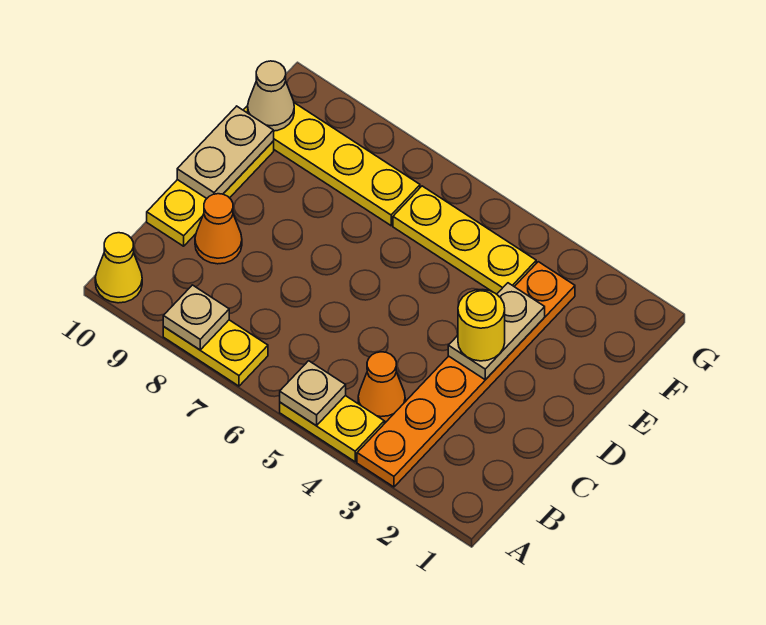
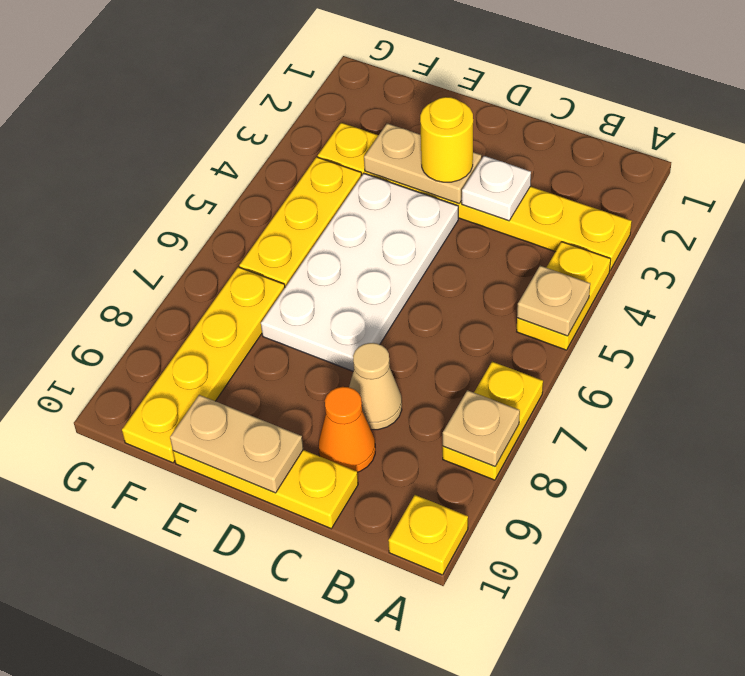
orange plate A3:F3 level 1 -> yellow plate A3:F3 level 1
yellow cone A10 level 1 -> yellow plate A10 level 1
orange cone B4 level 1 -> none
none -> white plate C3 level 2
none -> white plate D4:E7 level 1
tan cone F10 level 2 -> tan cone C8 level 1

